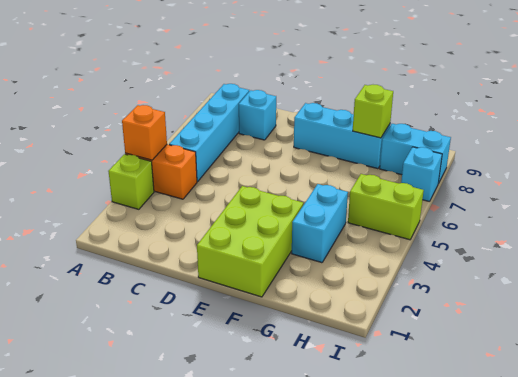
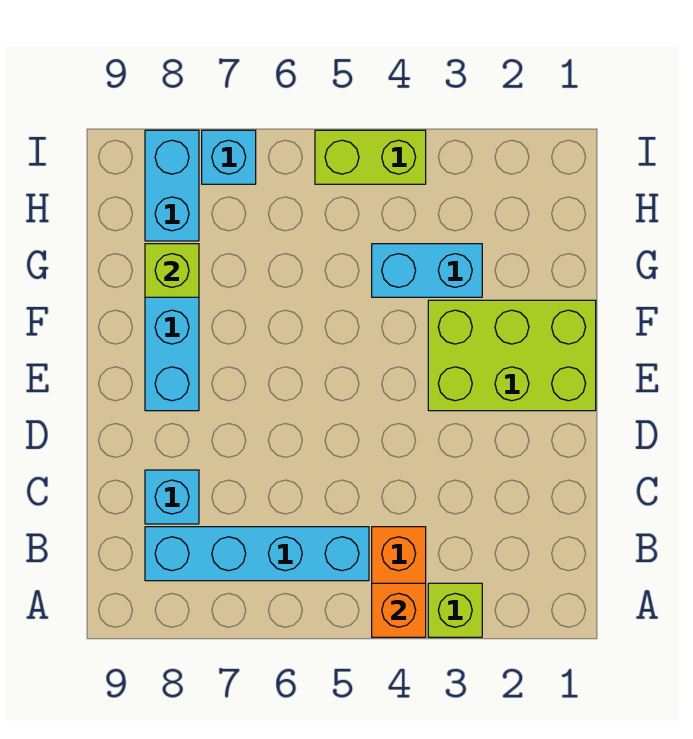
lime brick H5:I5 level 1 -> lime brick I4:I5 level 1

